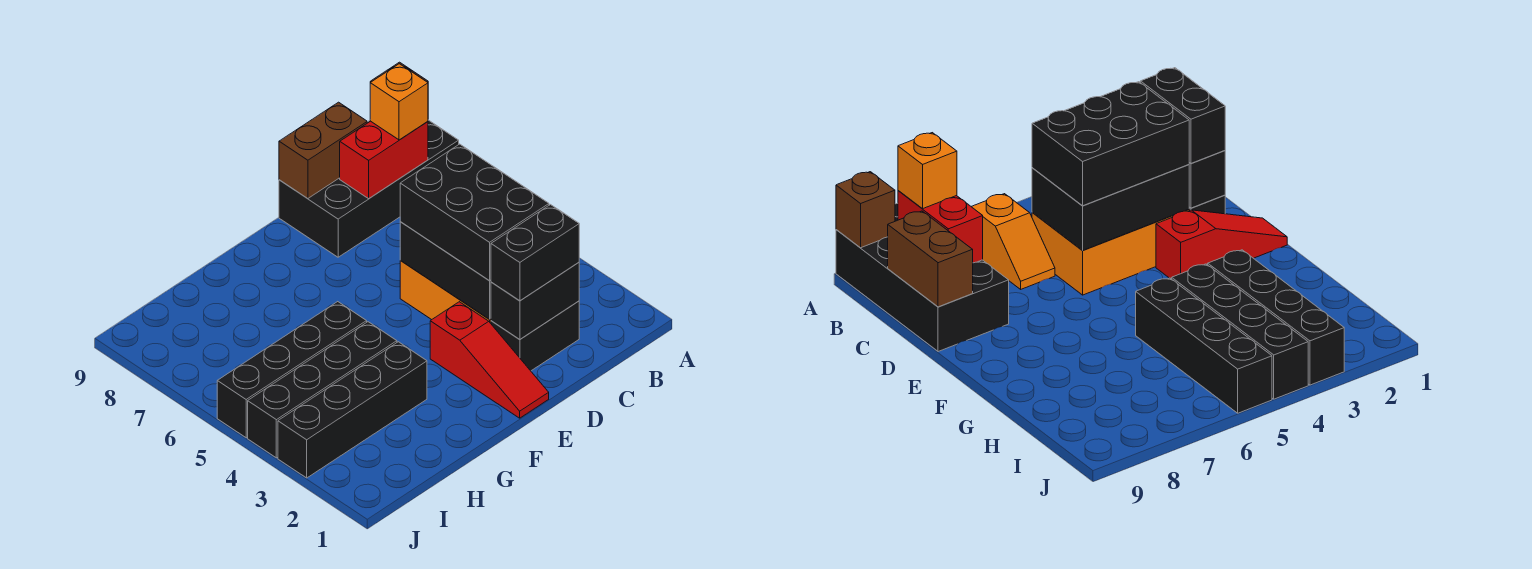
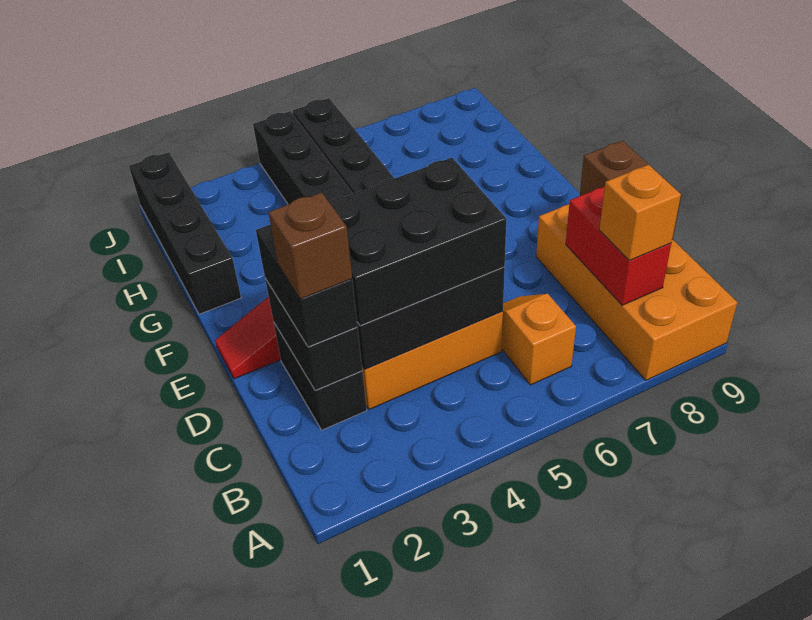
black brick A8:D9 level 1 -> orange brick A8:D9 level 1
brown brick A9 level 2 -> brown brick C2 level 4
black brick G3:J3 level 1 -> black brick G1:J1 level 1

